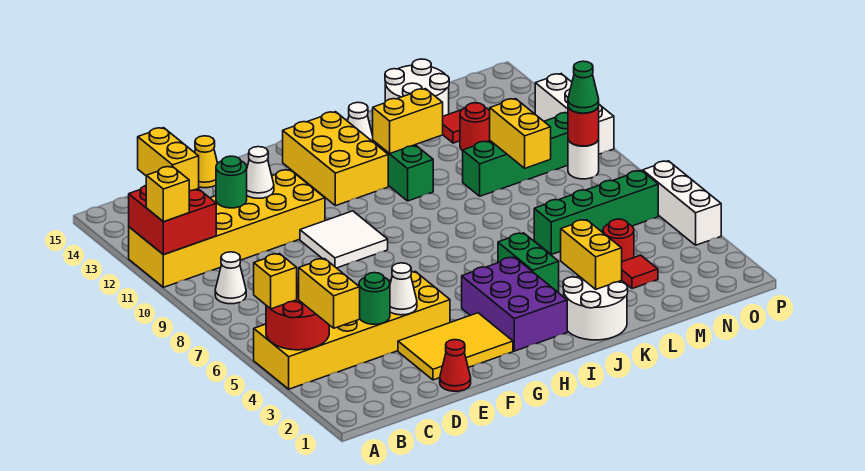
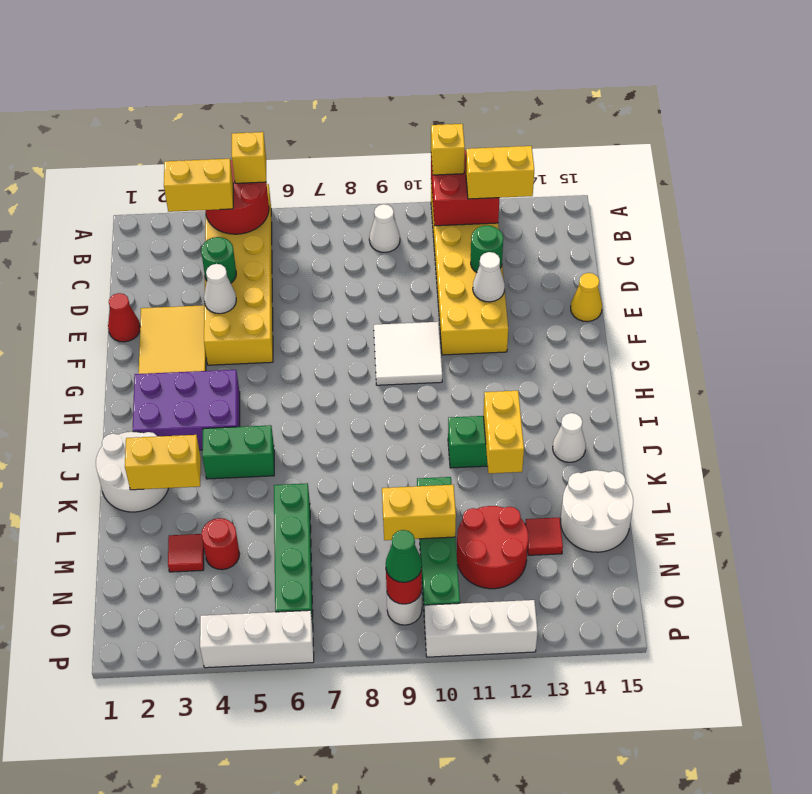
yellow brick H12:I14 level 1 -> none
red round brick M12 level 1 -> red round brick M11:N12 level 1

